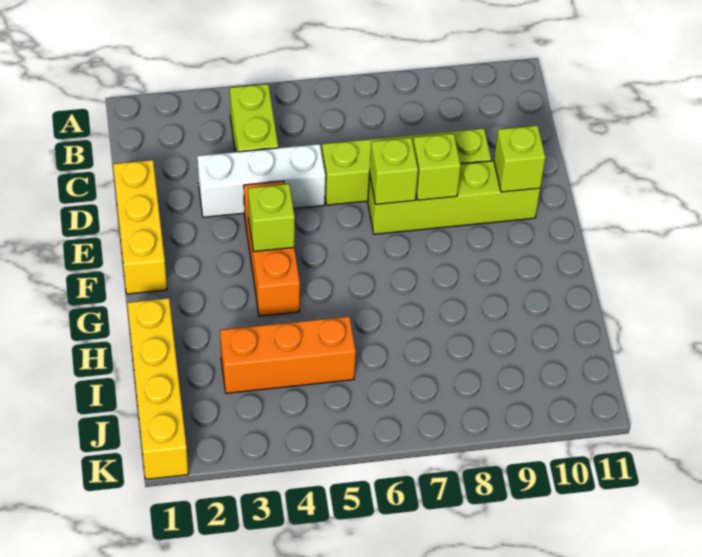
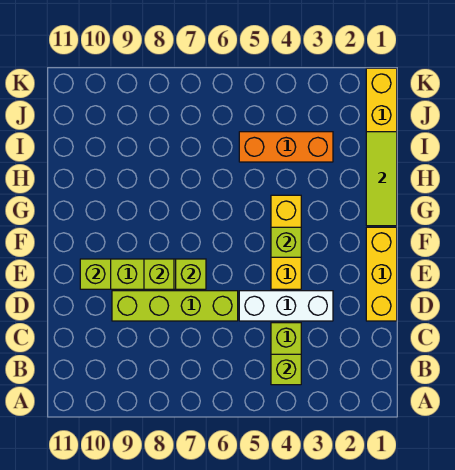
none -> lime brick B4 level 2
orange brick E4:G4 level 1 -> yellow brick E4:G4 level 1
none -> lime tile G1:I1 level 2

